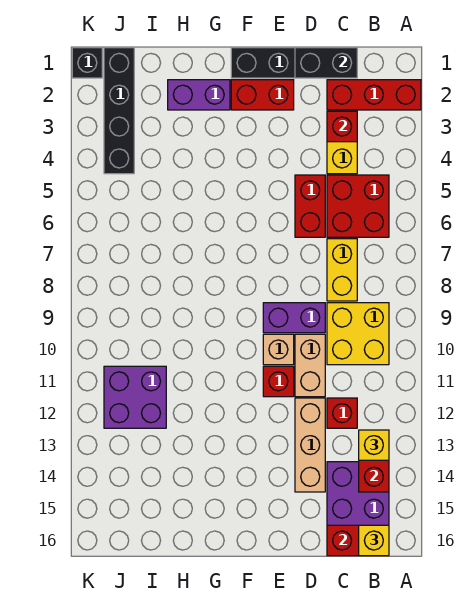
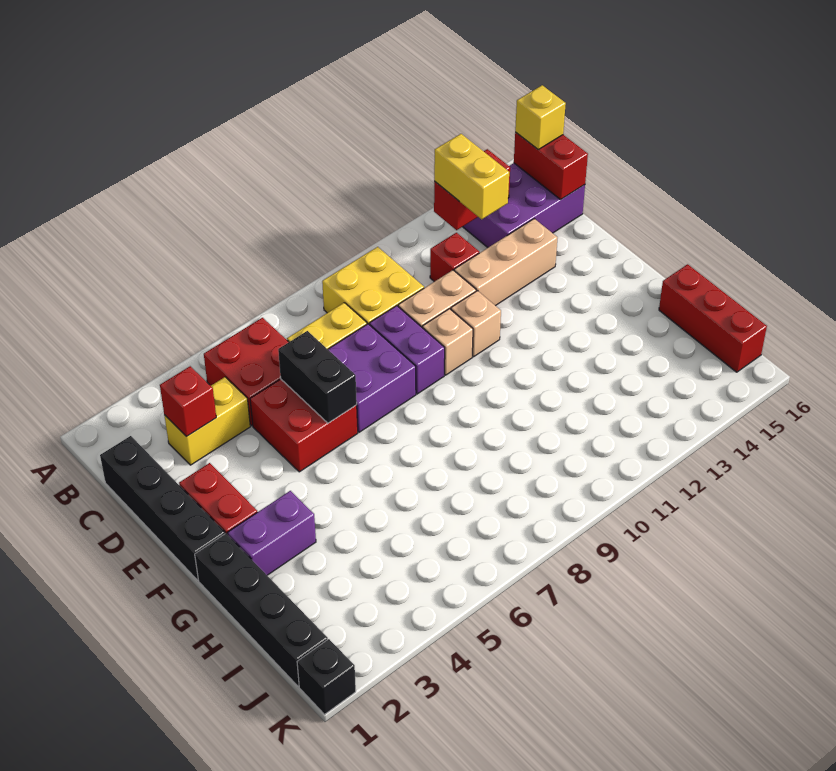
red brick A2:C2 level 1 -> red brick H16:J16 level 1
yellow brick B13 level 3 -> yellow brick B13:C13 level 3
black brick C1:D1 level 2 -> black brick D6:E6 level 2
red brick D5:D6 level 1 -> red brick D5:E6 level 1
red brick E11 level 1 -> tan brick E11 level 1
purple brick G2:H2 level 1 -> purple brick G2:G3 level 1
purple brick I11:J12 level 1 -> purple brick D7:E8 level 1
black brick J1:J4 level 1 -> black brick G1:J1 level 1

